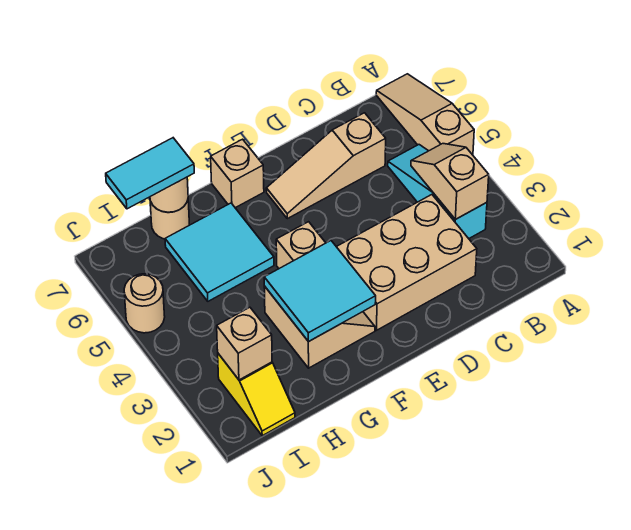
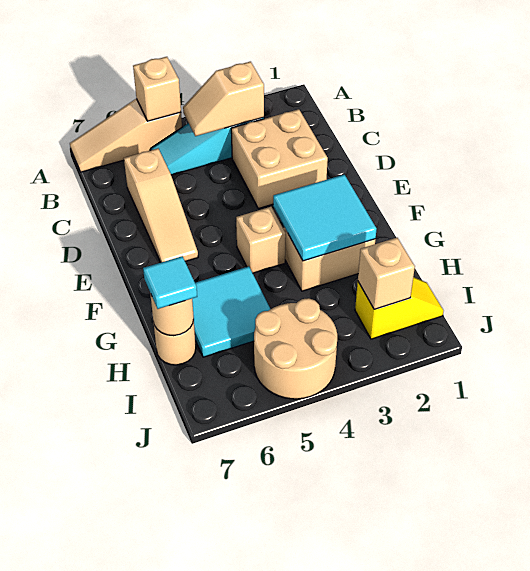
tan brick C2:E3 level 1 -> tan brick C2:D3 level 1
tan brick F7 level 1 -> tan brick A5 level 2
cyan tile H7:I7 level 3 -> cyan tile H7 level 3
tan round brick J5 level 1 -> tan round brick I4:J5 level 1

